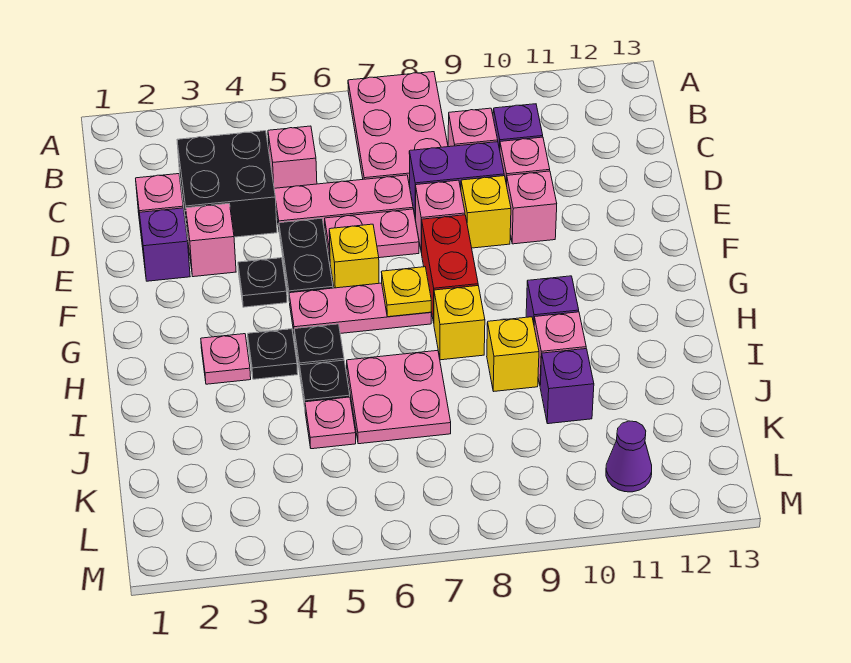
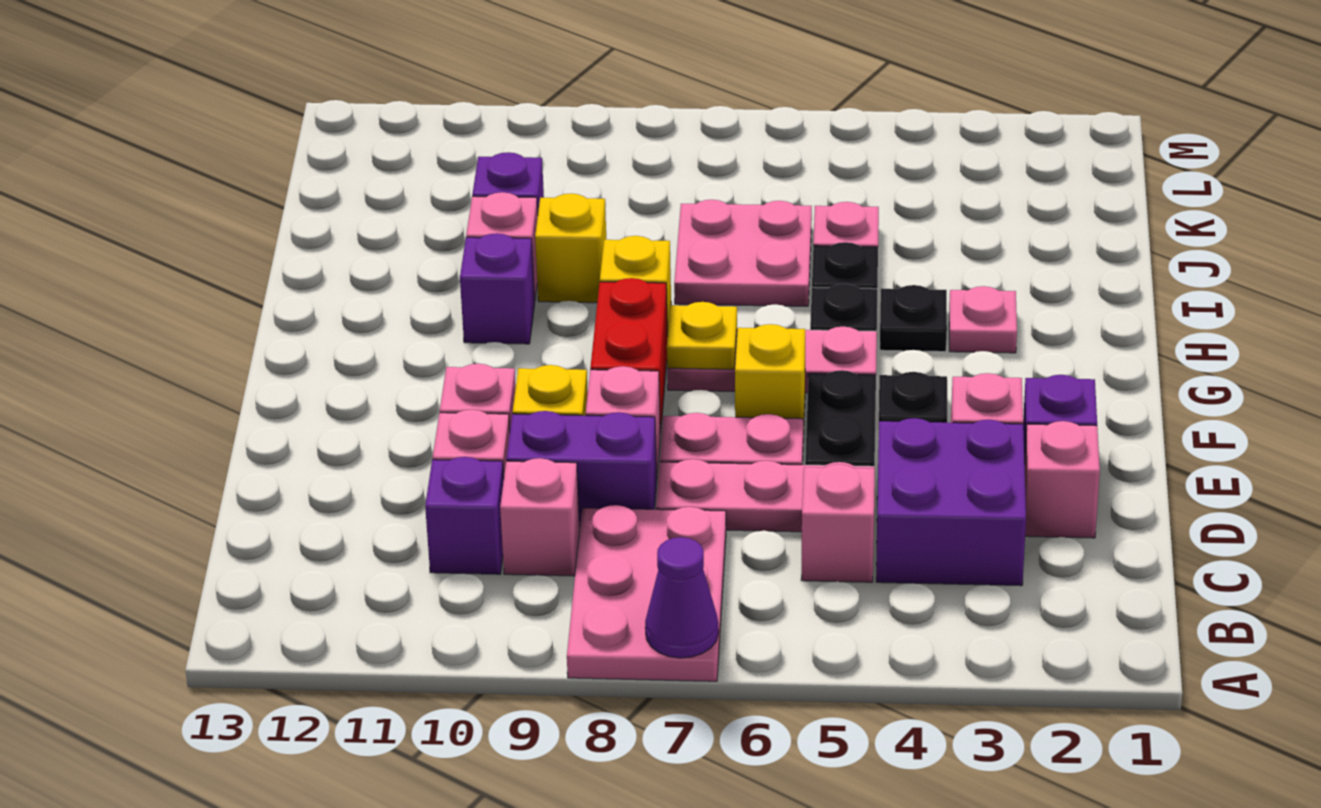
black brick C3:D4 level 1 -> purple brick C3:D4 level 1
purple cone L11 level 1 -> purple cone A7 level 2

